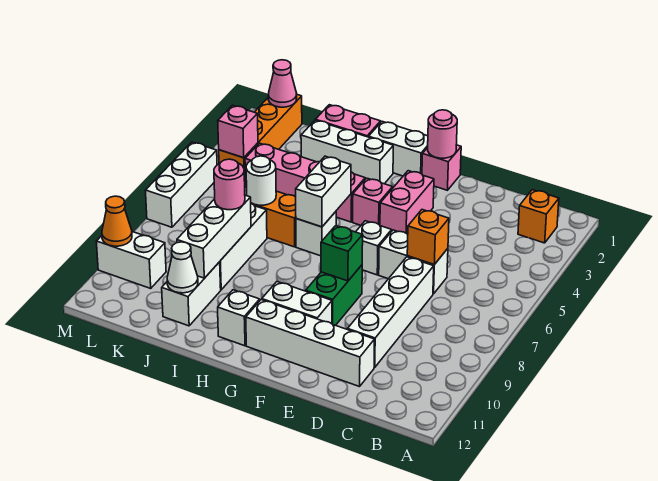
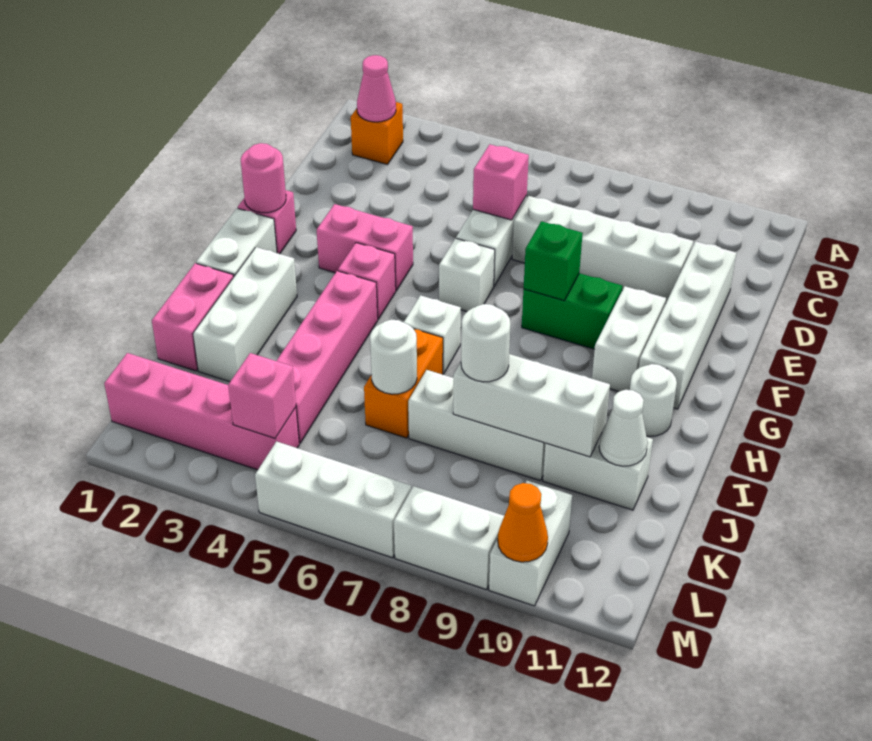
orange brick D6 level 2 -> pink brick D6 level 2
white brick H5:H6 level 2 -> white brick M8:M9 level 1
white brick H11 level 1 -> white round brick H11 level 1
pink round brick J8 level 3 -> white round brick J8 level 3
orange brick L1:L4 level 1 -> pink brick L1:L4 level 1
pink cone L1 level 2 -> pink cone B2 level 2

